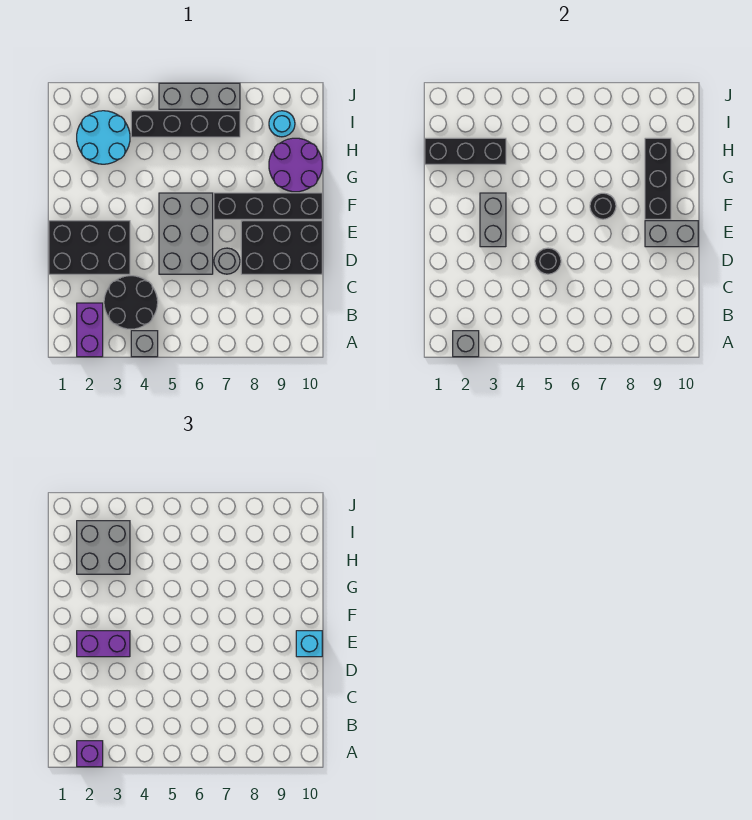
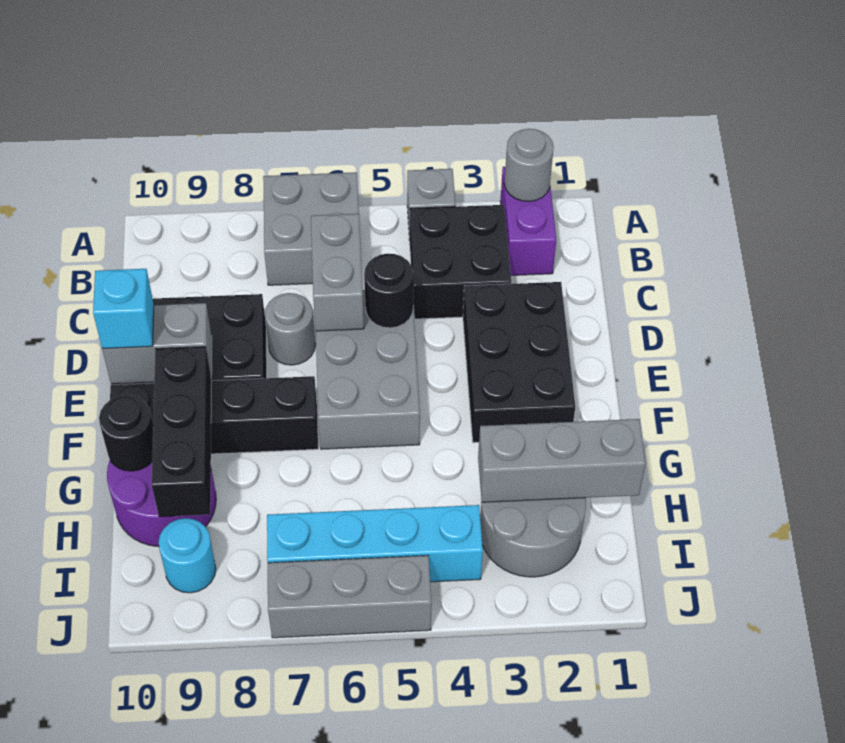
grey brick A2 level 2 -> grey round brick A2 level 2
purple brick A2 level 3 -> none
black round brick B3:C4 level 1 -> black brick B3:C4 level 1
black brick D1:E3 level 1 -> black brick D2:F3 level 1
purple brick E2:E3 level 3 -> none
grey brick E3:F3 level 2 -> grey brick C6:D6 level 2
black round brick F7 level 2 -> black round brick G10 level 2
black brick H1:H3 level 2 -> grey brick H1:H3 level 2
cyan round brick H2:I3 level 1 -> grey round brick H2:I3 level 1
grey brick H2:I3 level 3 -> grey brick A6:B7 level 1
black brick I4:I7 level 1 -> cyan brick I4:I7 level 1

